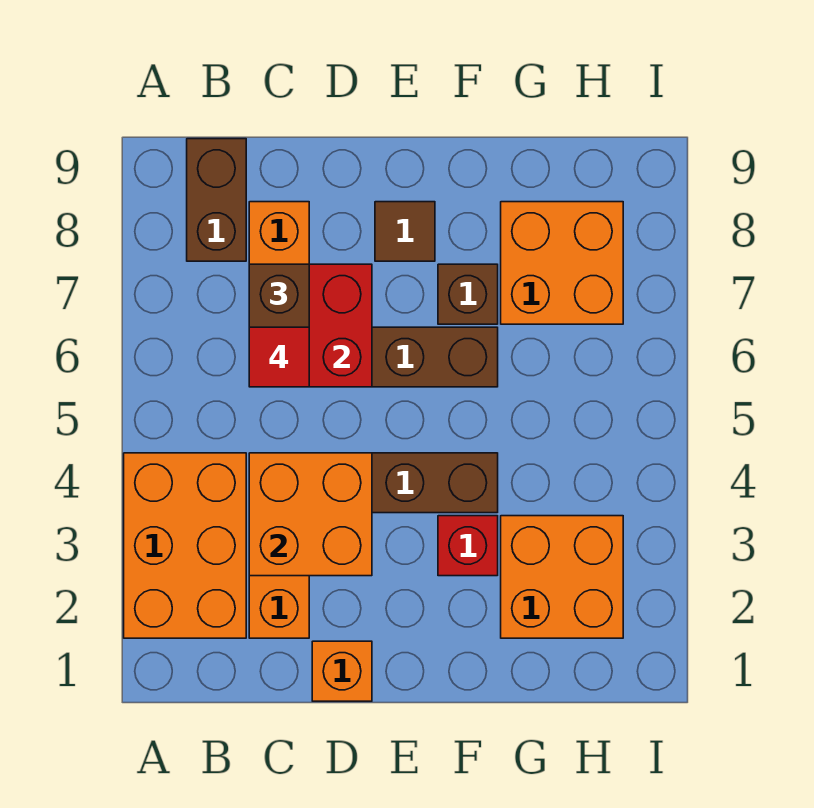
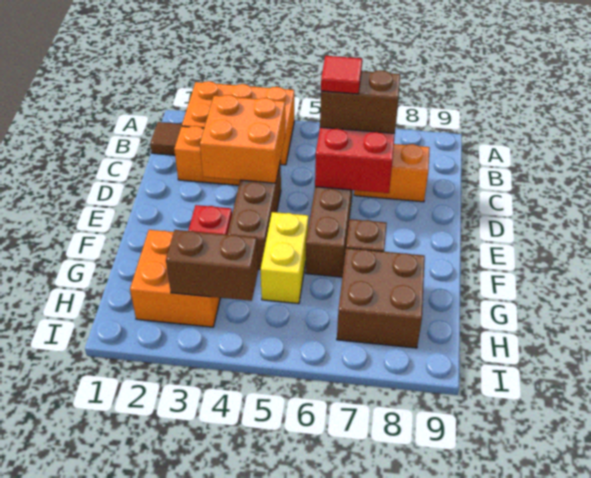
brown brick B8:B9 level 1 -> brown brick H3:H4 level 2
orange brick D1 level 1 -> none
brown tile E8 level 1 -> brown tile B1 level 1
none -> yellow brick F5:G5 level 1
orange brick G7:H8 level 1 -> brown brick G7:H8 level 1

